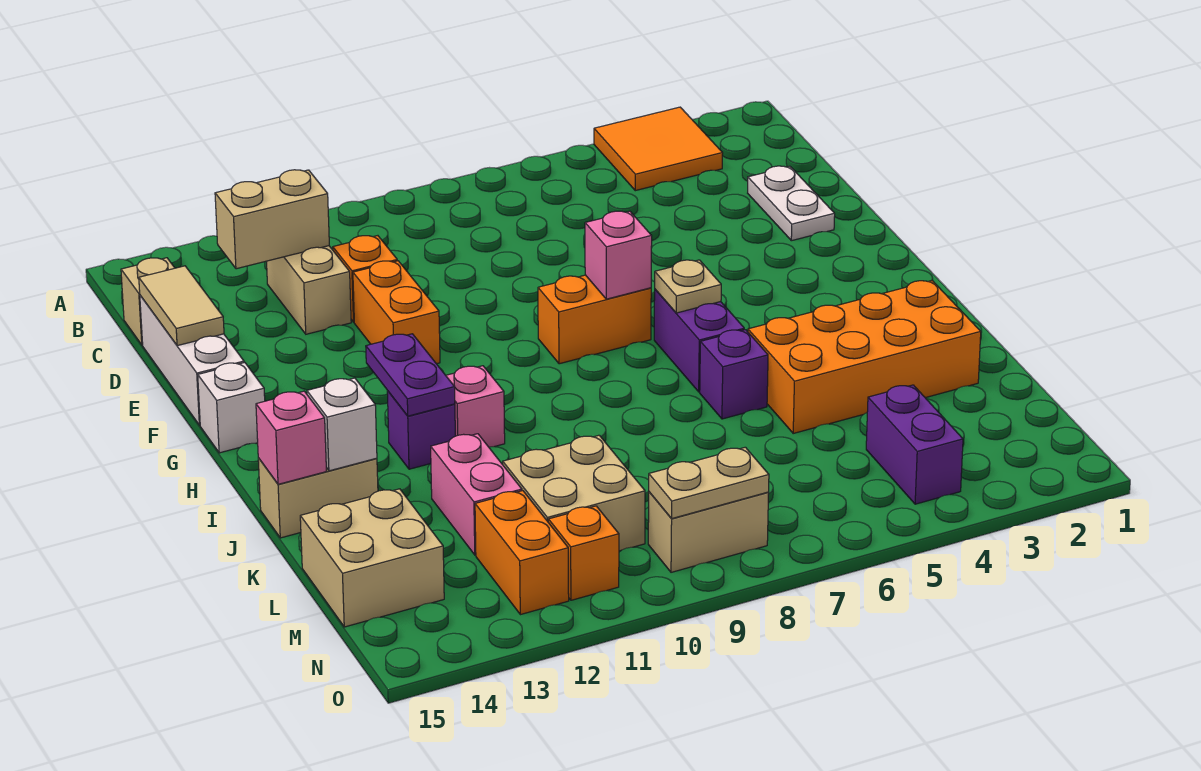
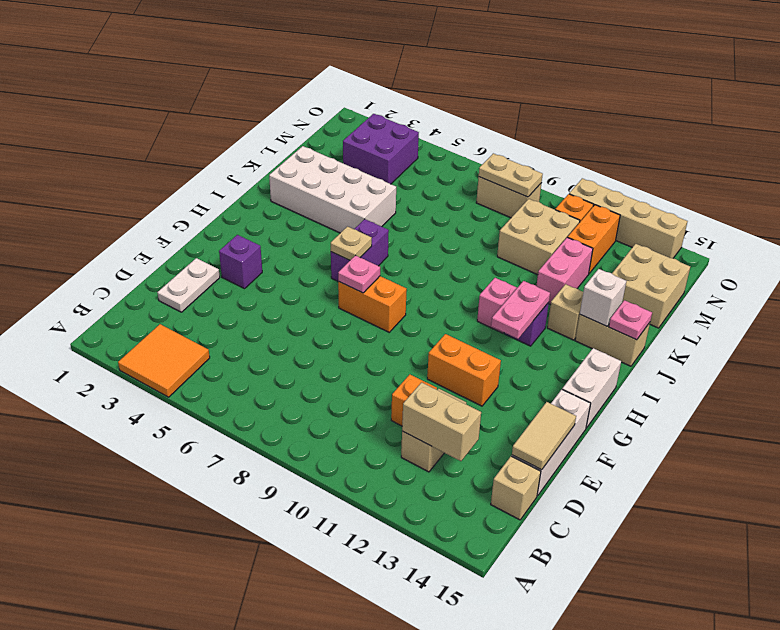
orange brick E11:F11 level 1 -> orange brick F11:F12 level 1
pink brick G7 level 2 -> pink plate G7 level 2
white brick G15 level 1 -> white brick G15:H15 level 1
purple plate H12:I12 level 2 -> pink plate H12:I12 level 2
orange brick J2:K5 level 1 -> white brick J2:K5 level 1
purple brick J6 level 1 -> purple brick F3 level 1
none -> tan brick J13 level 1
pink brick J15 level 2 -> pink plate J15 level 2
purple brick M4:N4 level 1 -> purple brick M3:N4 level 1
none -> tan brick O11:O14 level 1

